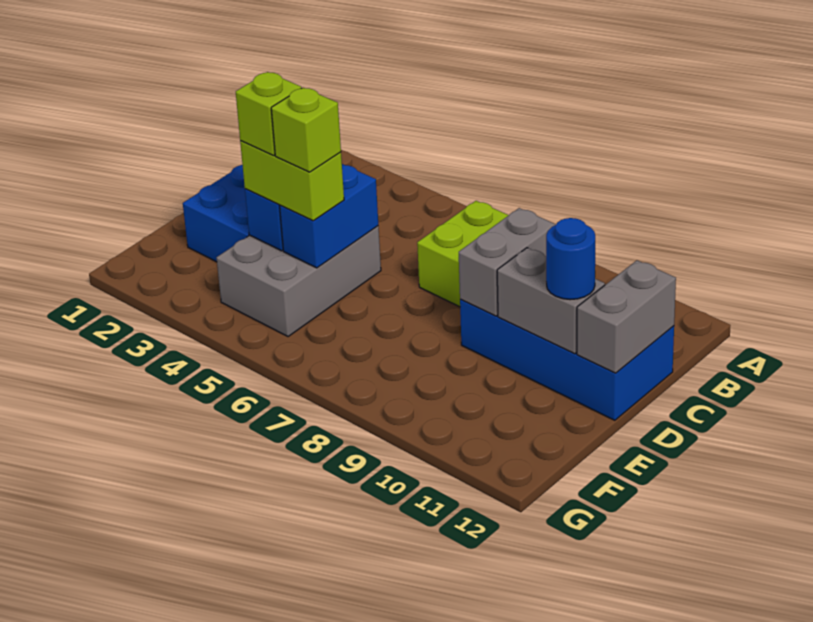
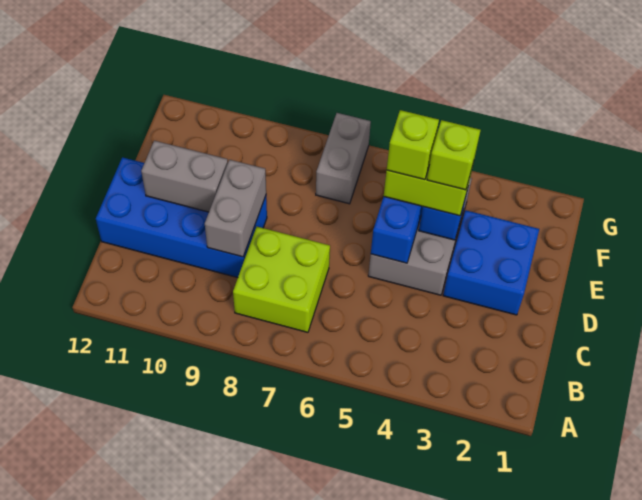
grey brick C12:D12 level 2 -> grey brick F7:G7 level 1
blue round brick D11 level 3 -> none

